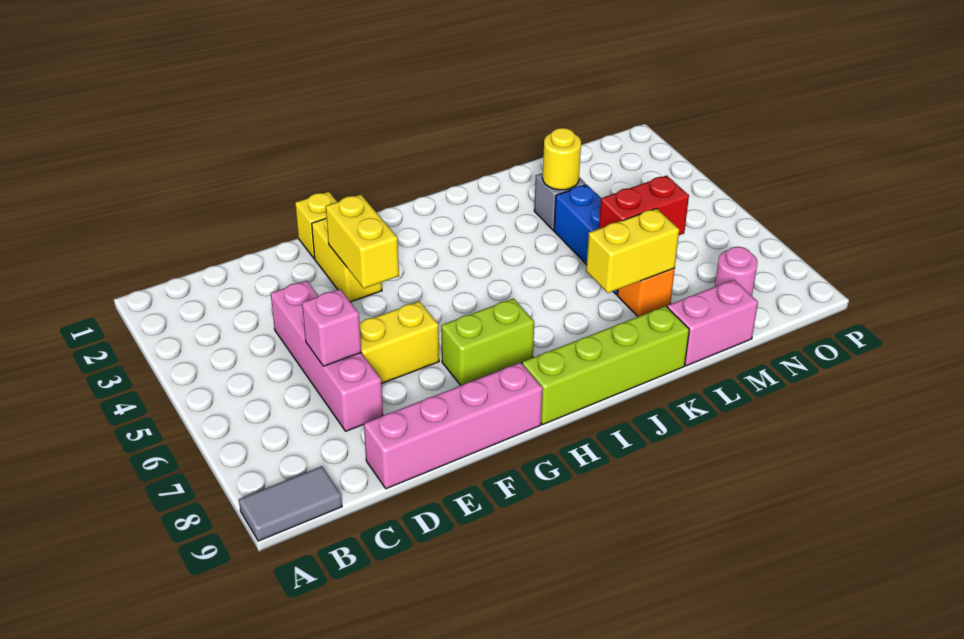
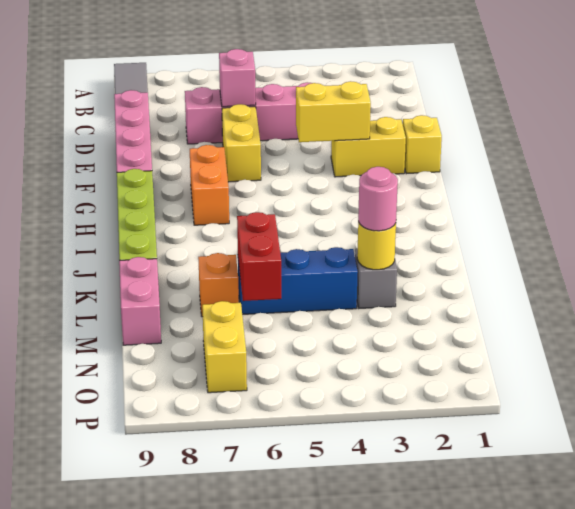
lime brick G7:H7 level 1 -> orange brick G7:H7 level 1
yellow brick K7:L7 level 2 -> yellow brick N7:O7 level 1
pink round brick N8 level 1 -> pink round brick L3 level 3

